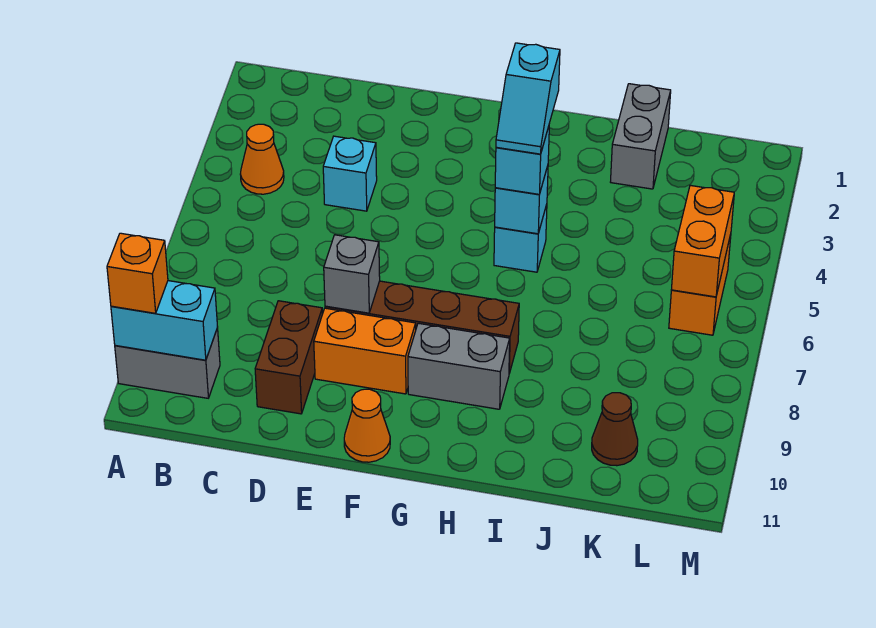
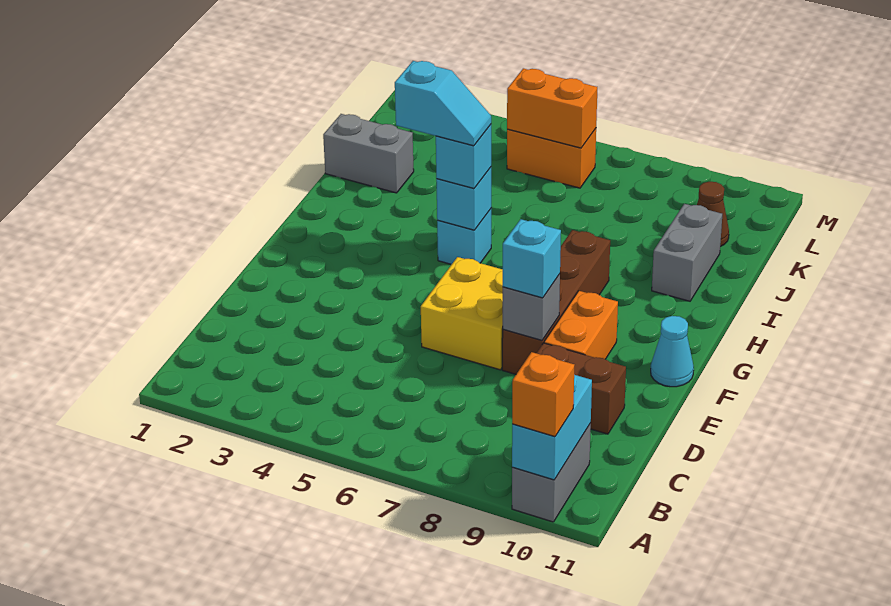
orange cone B4 level 1 -> none
cyan brick D4 level 1 -> cyan brick E8 level 3
none -> yellow brick E6:F7 level 1
orange cone F11 level 1 -> cyan cone F11 level 1
grey brick G9:H9 level 1 -> grey brick I10:J10 level 1

